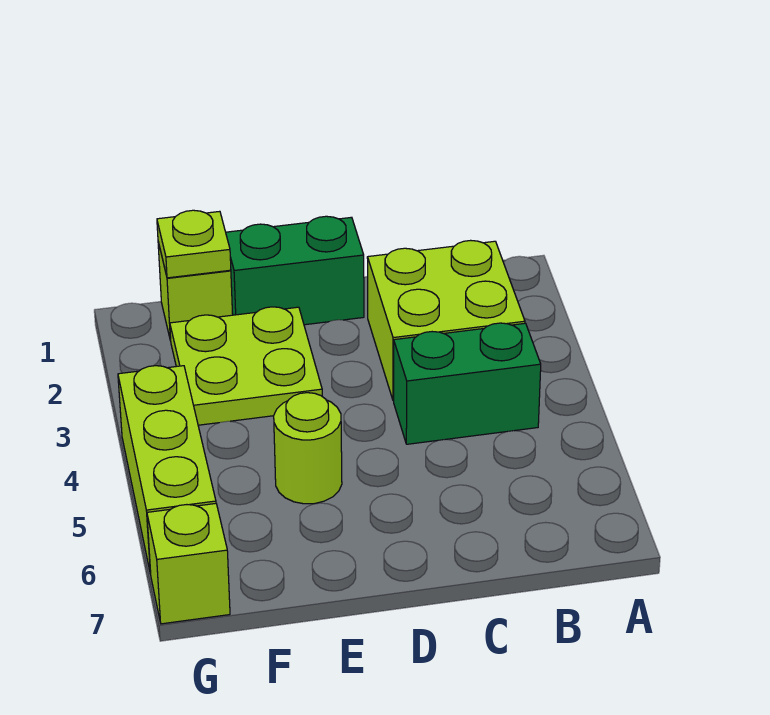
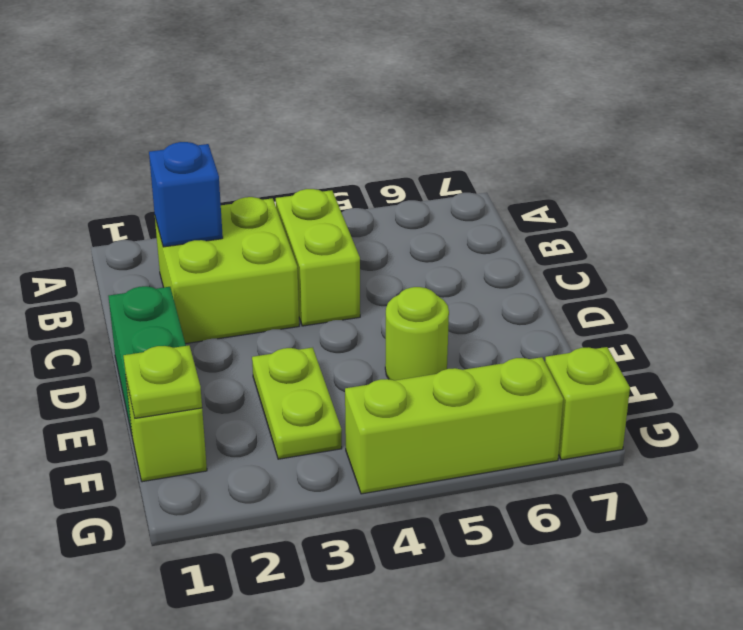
none -> blue brick B2 level 2
green brick B4:C4 level 1 -> lime brick B4:C4 level 1
lime plate E2:F3 level 1 -> lime plate E3:F3 level 1

